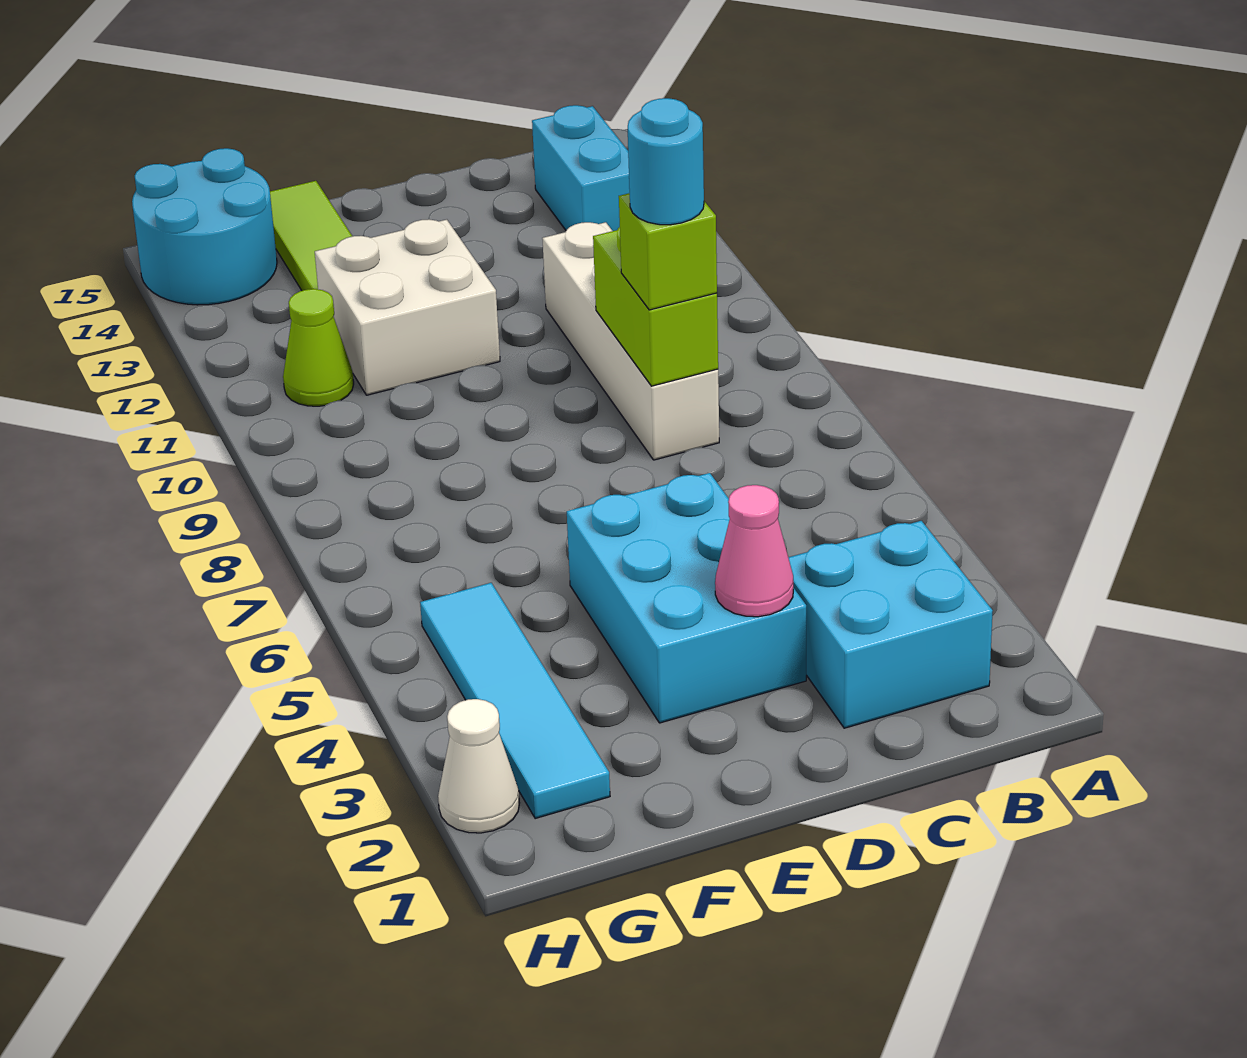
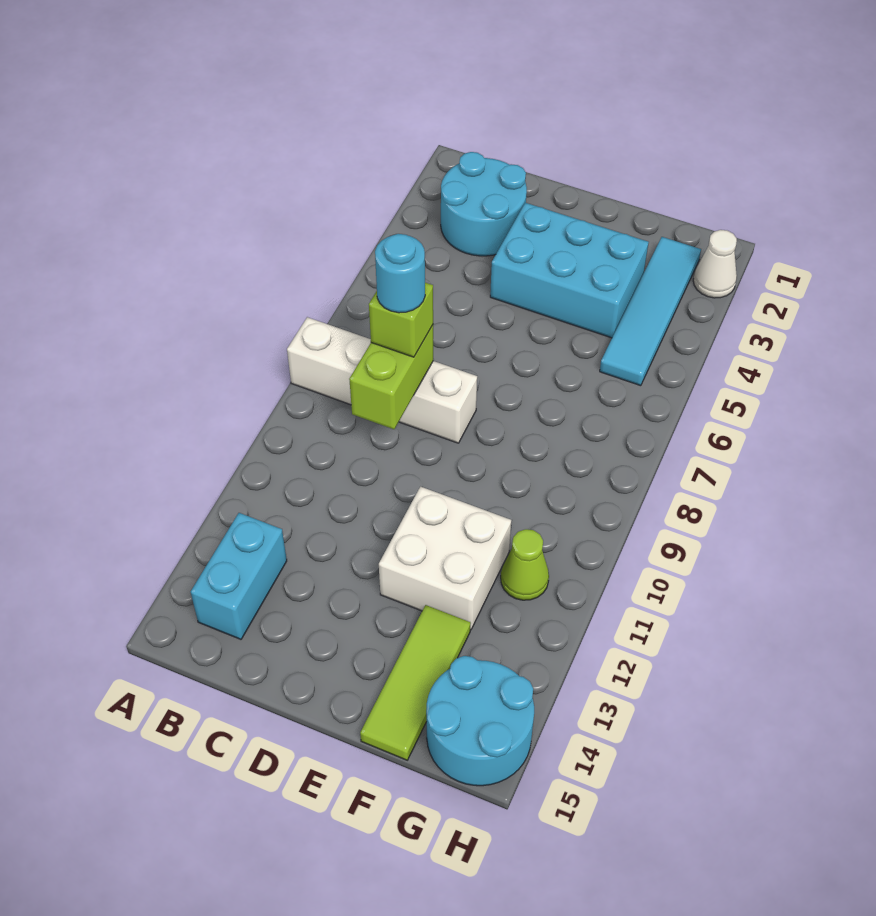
cyan brick B2:C3 level 1 -> cyan round brick B2:C3 level 1
white brick C8:C11 level 1 -> white brick A8:D8 level 1
cyan brick D3:E5 level 1 -> cyan brick D3:F4 level 1
pink cone D3 level 2 -> none

